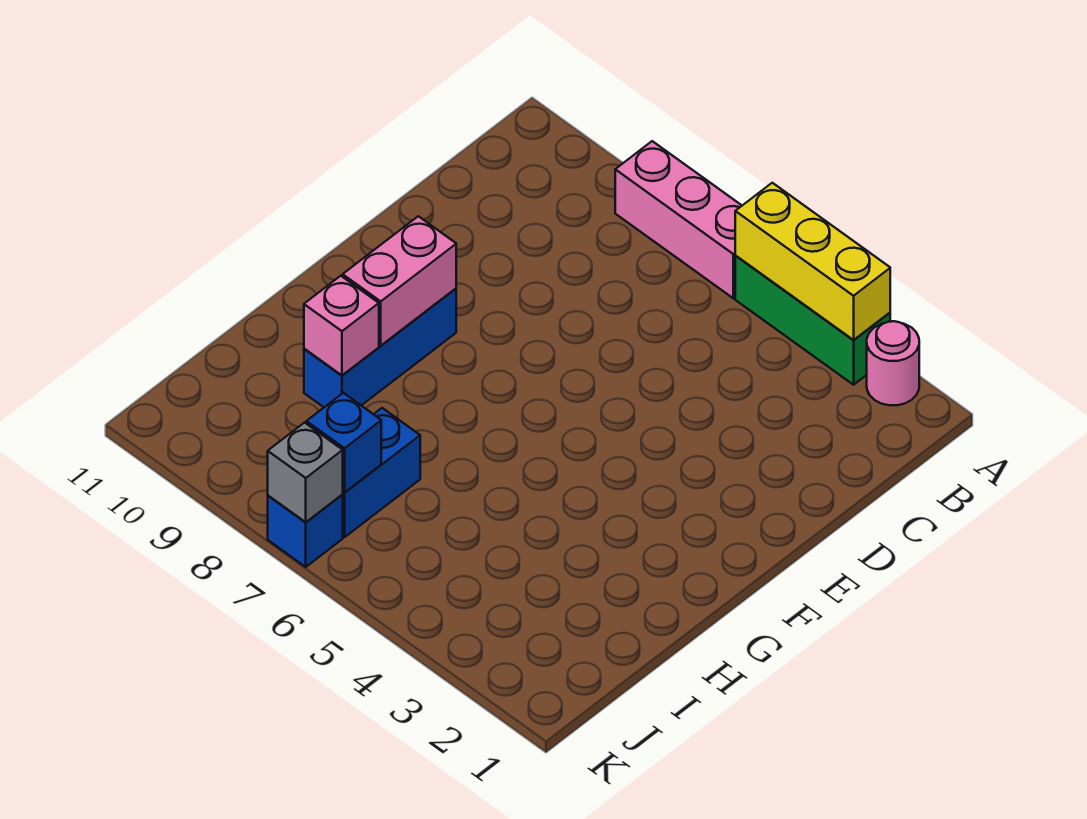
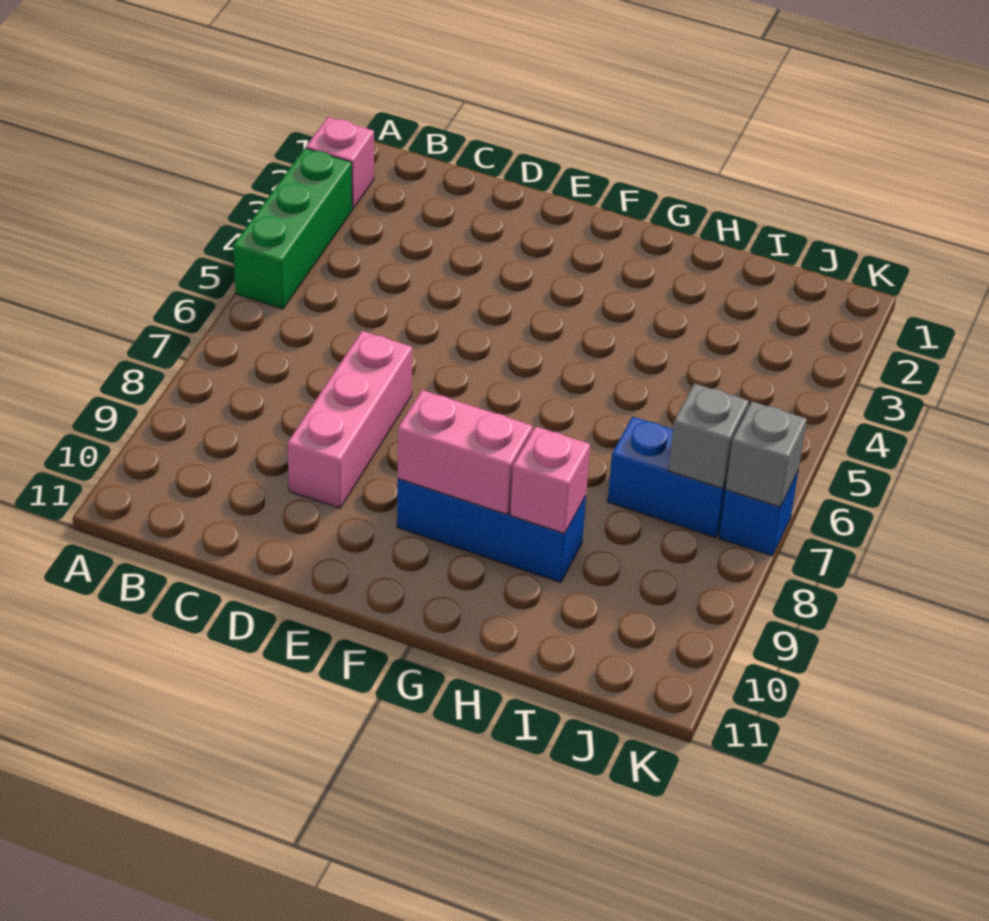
pink round brick A2 level 1 -> pink brick A2 level 1
yellow brick A3:A5 level 2 -> none
pink brick A6:A8 level 1 -> pink brick D7:D9 level 1
blue brick J7 level 2 -> grey brick J7 level 2

